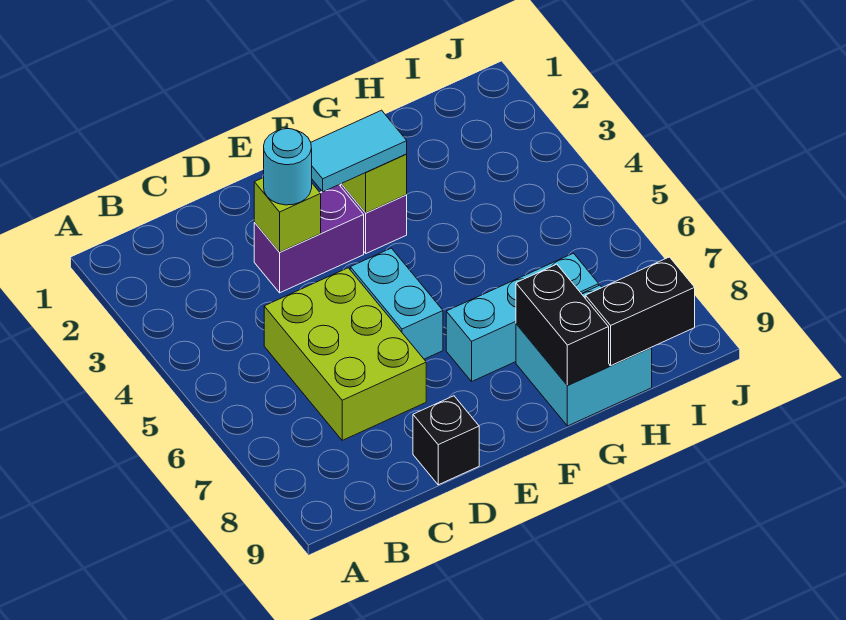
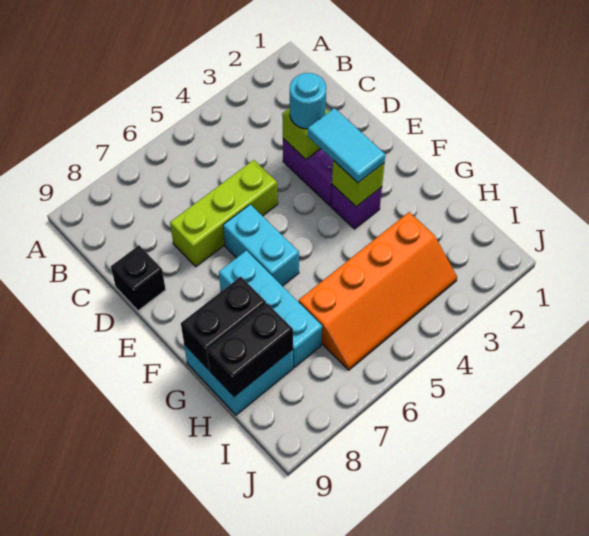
lime brick C5:D7 level 1 -> lime brick D5:D7 level 1
cyan brick E5:E6 level 1 -> cyan brick E6:F6 level 1
none -> orange slope H3:I6 level 1 top H
black brick H9:I9 level 2 -> black brick H8:H9 level 2

